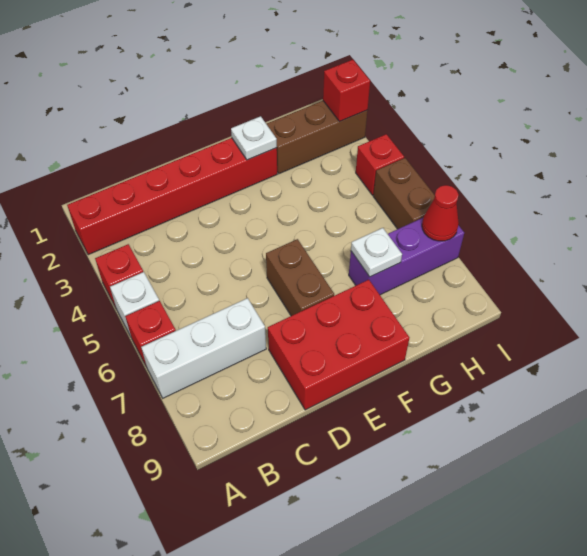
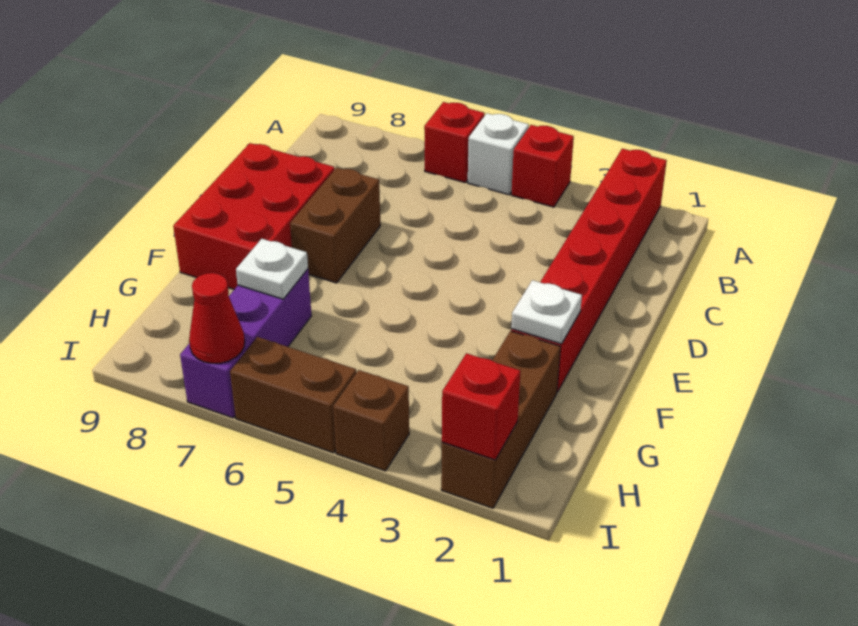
white brick A7:C7 level 1 -> none
brown brick E6:E7 level 1 -> brown brick D7:E7 level 1
red brick I4 level 1 -> brown brick I4 level 1

